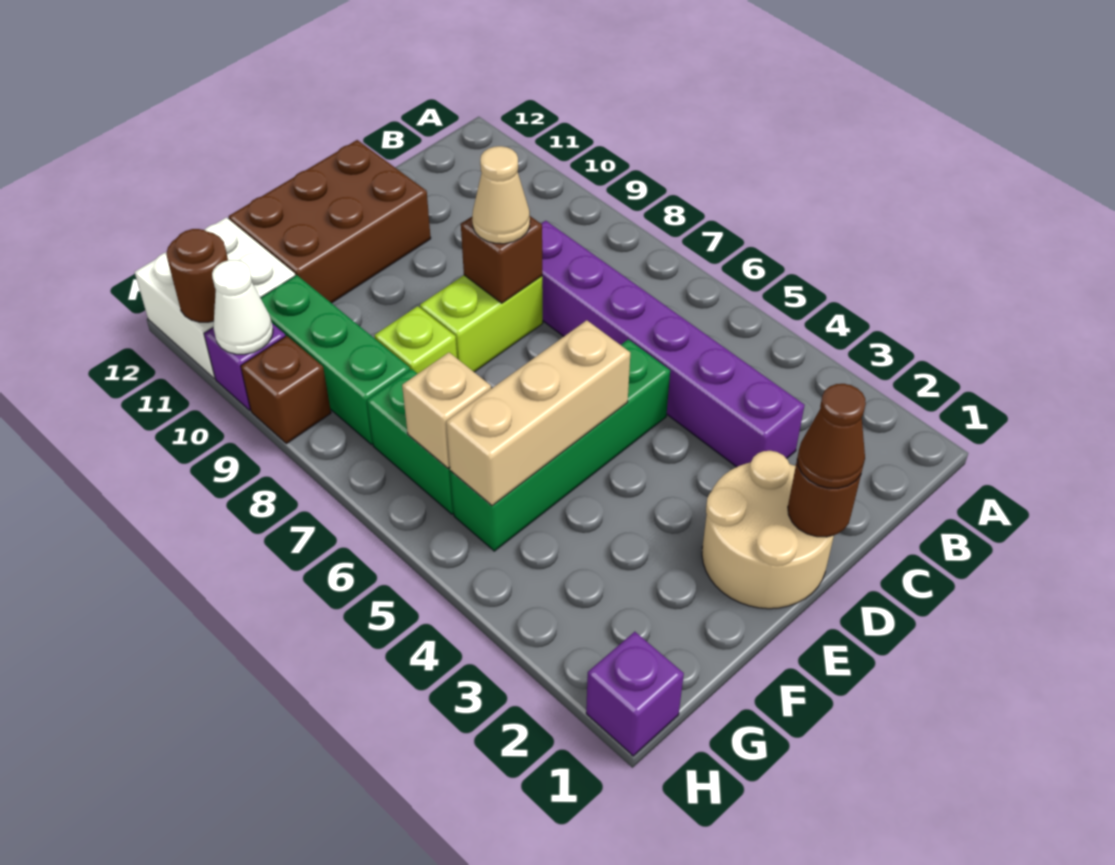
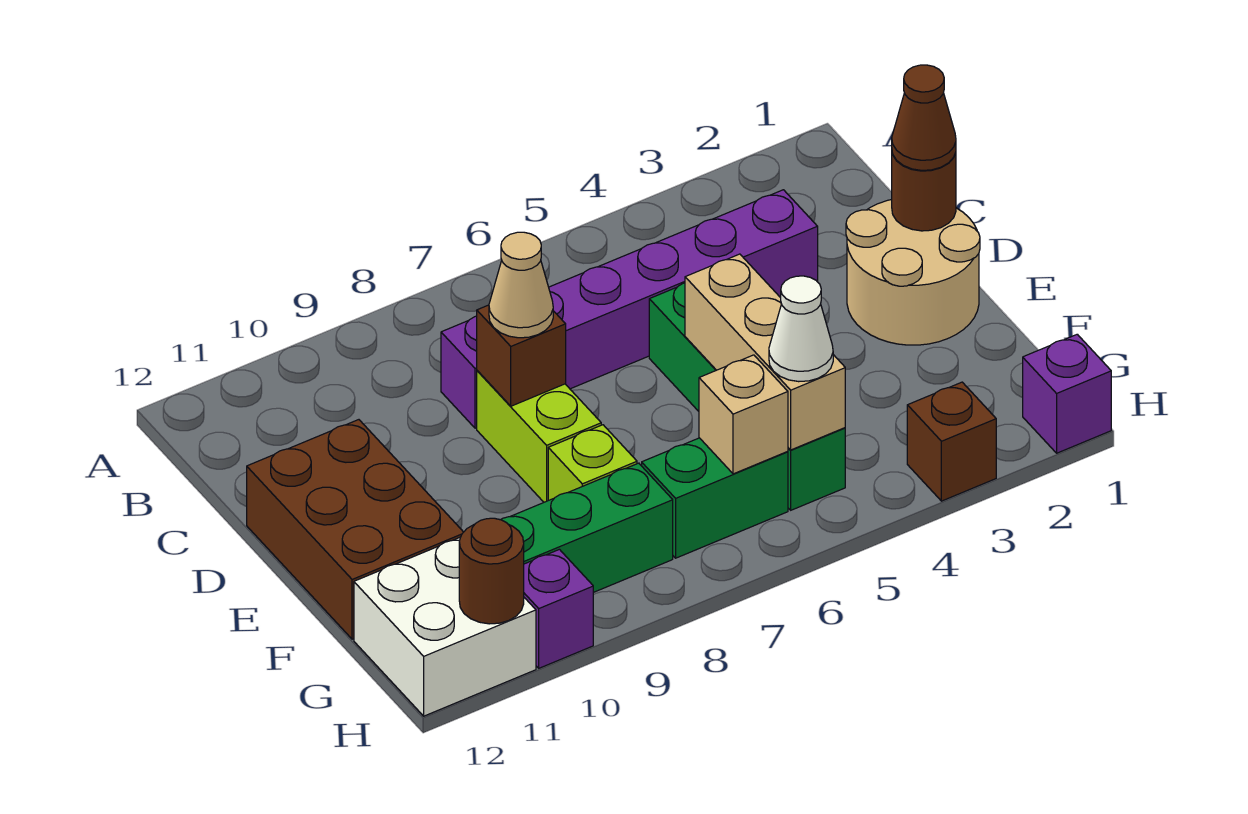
brown brick H9 level 1 -> brown brick H3 level 1
white cone H10 level 2 -> white cone G5 level 3

